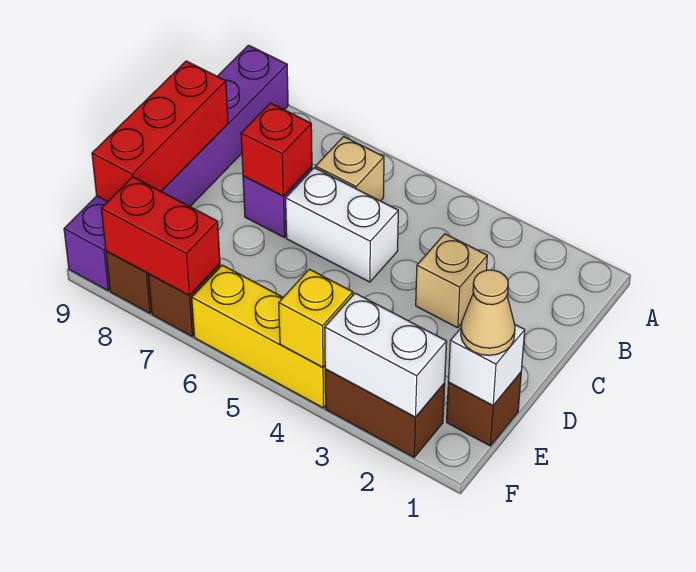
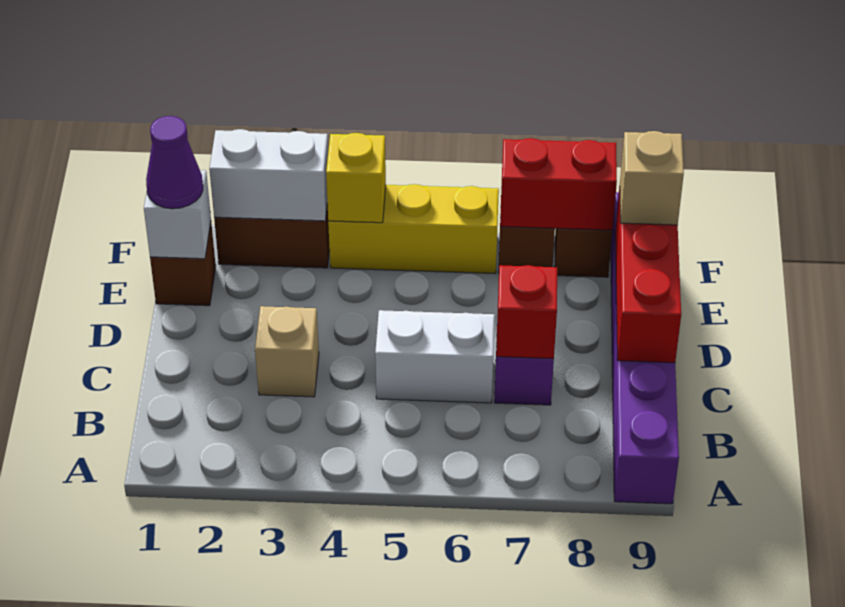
tan brick B6 level 1 -> tan brick E9 level 3
tan cone E1 level 3 -> purple cone E1 level 3

